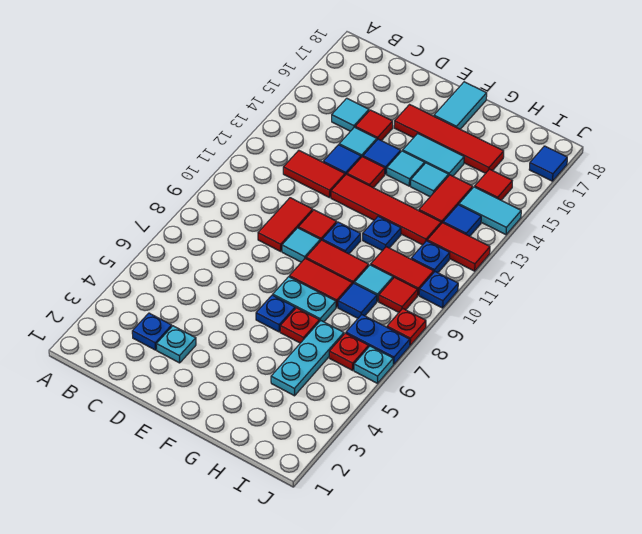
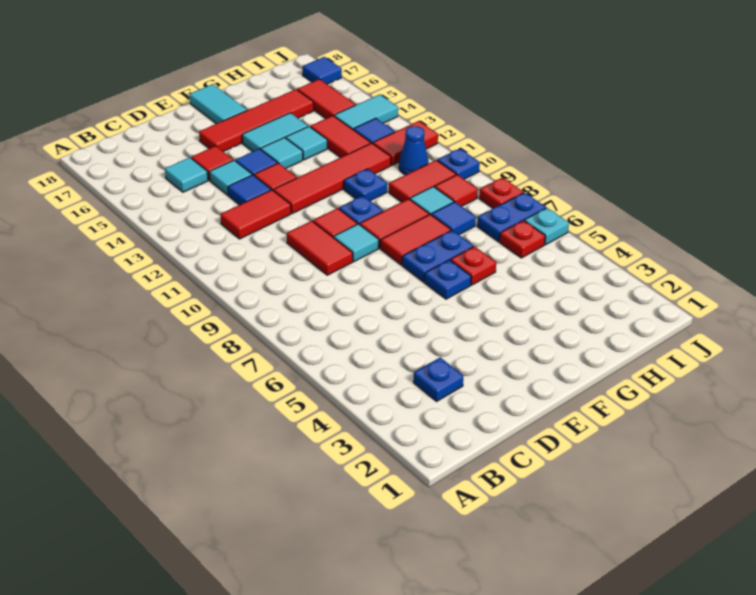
cyan plate D3 level 1 -> none
cyan plate F7:G7 level 1 -> blue plate F7:G7 level 1
cyan plate H4:H6 level 1 -> none
blue plate I11 level 1 -> blue cone I11 level 1
red tile I15 level 1 -> red tile I15:I16 level 1

